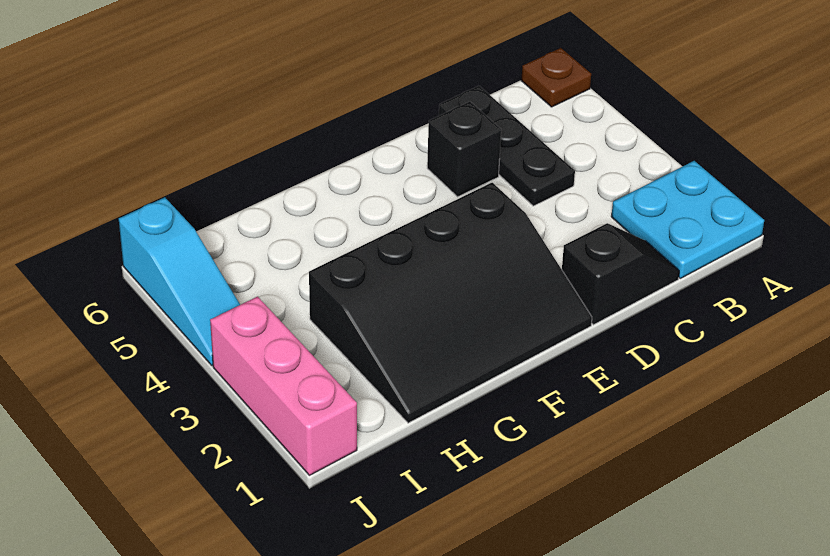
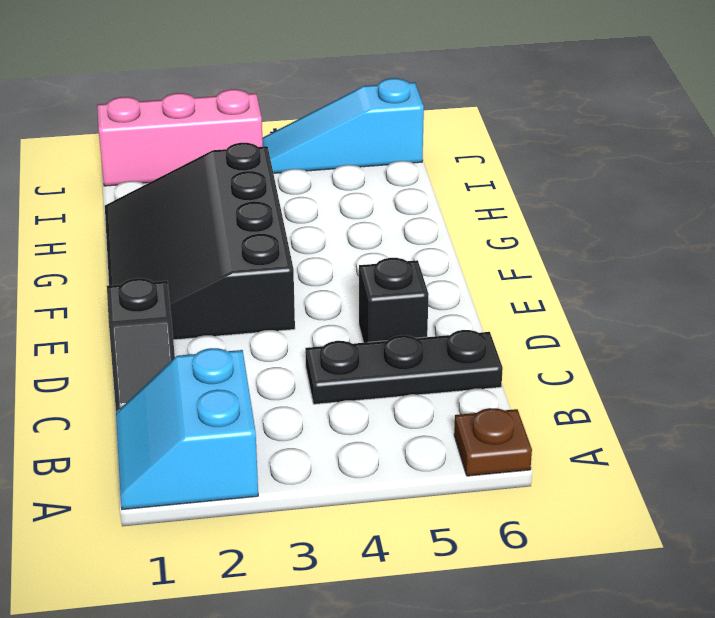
cyan plate A1:B2 level 1 -> cyan slope A1:B2 level 1 top 2

